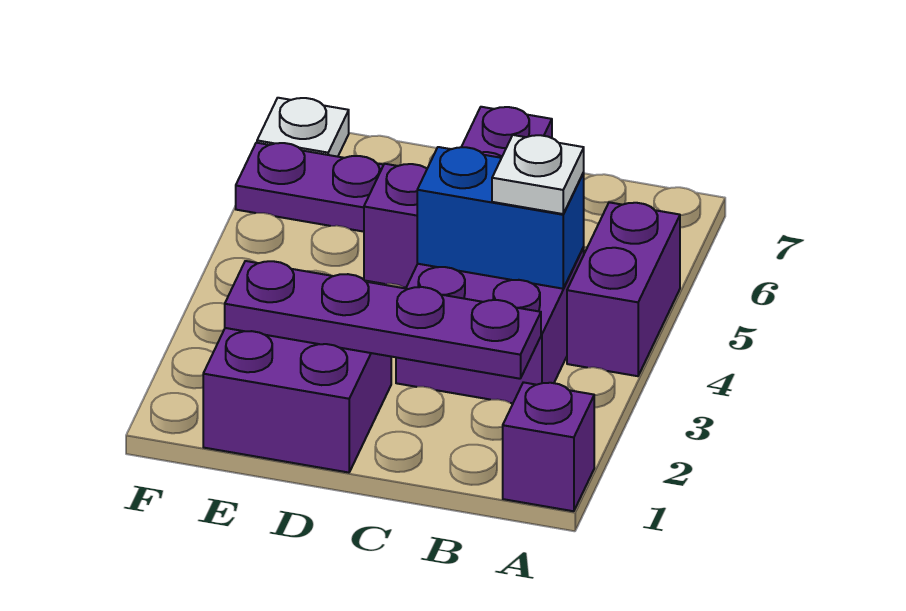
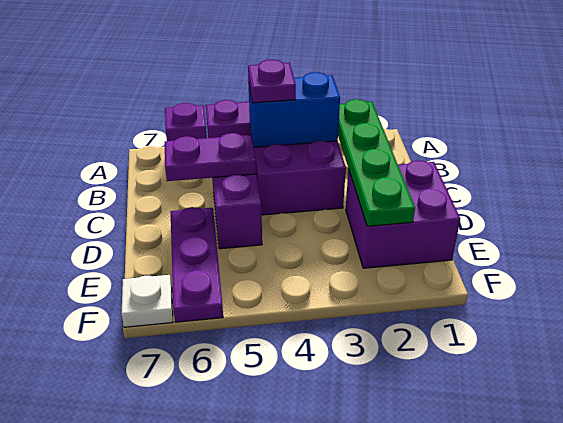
purple brick A1 level 1 -> purple brick A6 level 1
purple plate B2:E2 level 2 -> green plate B2:E2 level 2
blue brick B4:C4 level 2 -> blue brick B3:B4 level 2
white plate B4 level 3 -> purple plate B4 level 3

